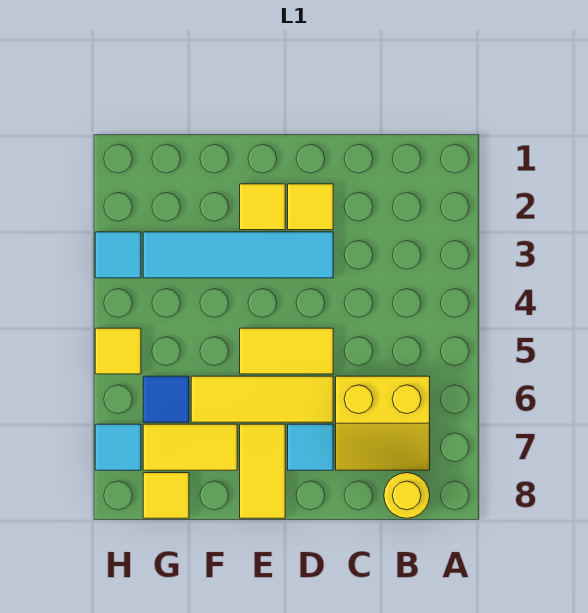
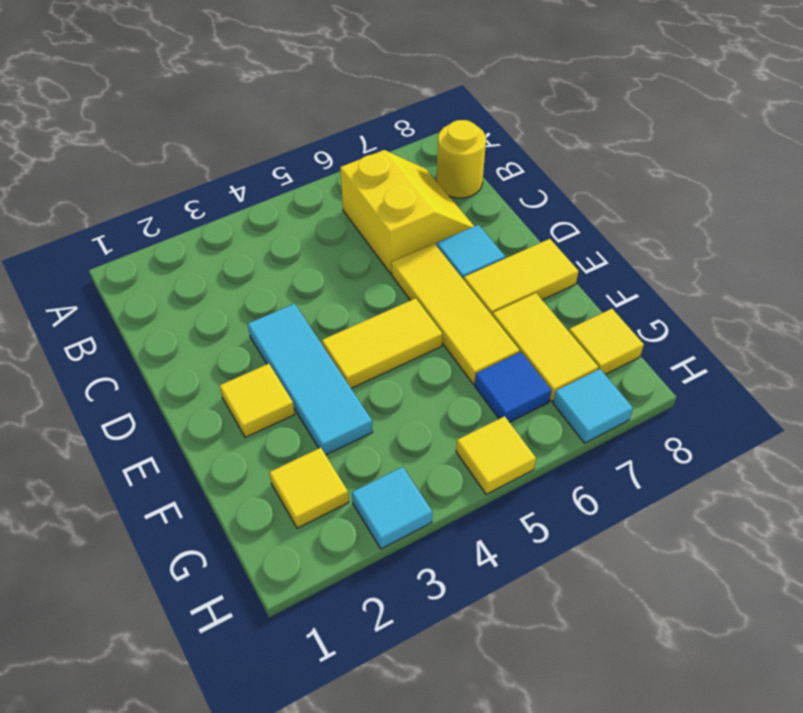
yellow tile D2 level 1 -> yellow tile G2 level 1
cyan tile D3:G3 level 1 -> cyan tile D3:F3 level 1
yellow tile D5:E5 level 1 -> yellow tile E4:E5 level 1

